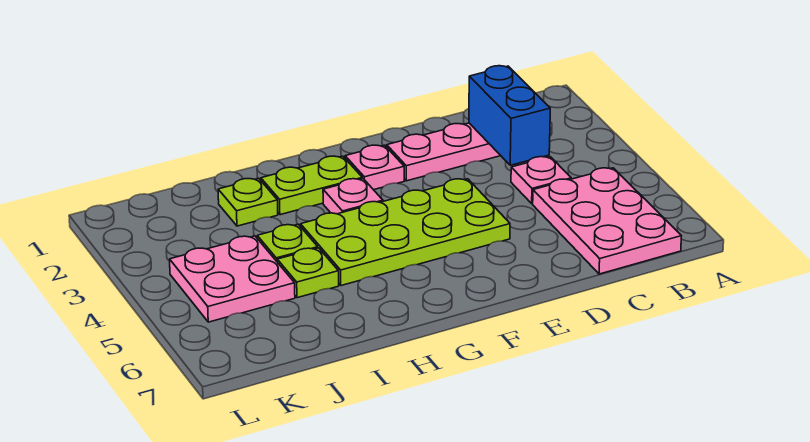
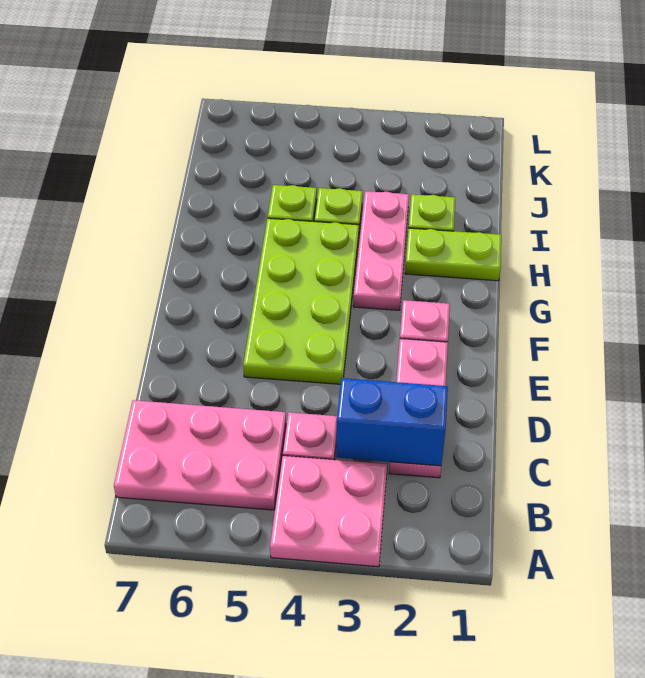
lime plate G2:H2 level 1 -> lime plate H1:H2 level 1
pink plate G3 level 1 -> pink plate G3:I3 level 1
pink plate J4:K5 level 1 -> pink plate A3:B4 level 1

